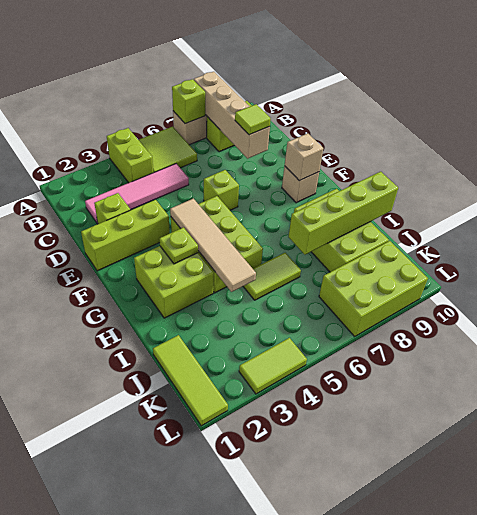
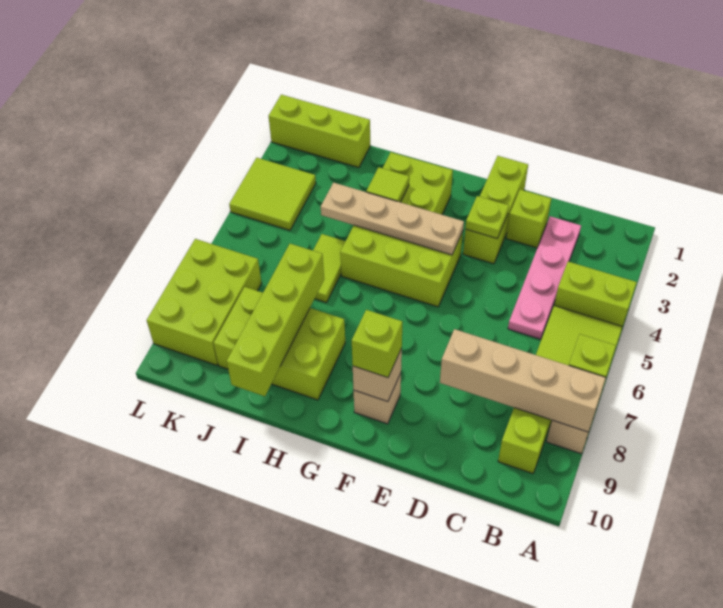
pink tile C2:C5 level 1 -> pink plate C2:C5 level 1
lime tile D8 level 3 -> lime tile H3 level 2
lime brick E6 level 1 -> lime brick F9 level 3
tan tile F4:I4 level 2 -> tan plate F4:I4 level 2
lime plate G3 level 2 -> lime plate E3 level 2
lime tile J1:L1 level 1 -> lime brick J1:L1 level 1
lime tile L3:L4 level 1 -> lime tile K3:L4 level 1

